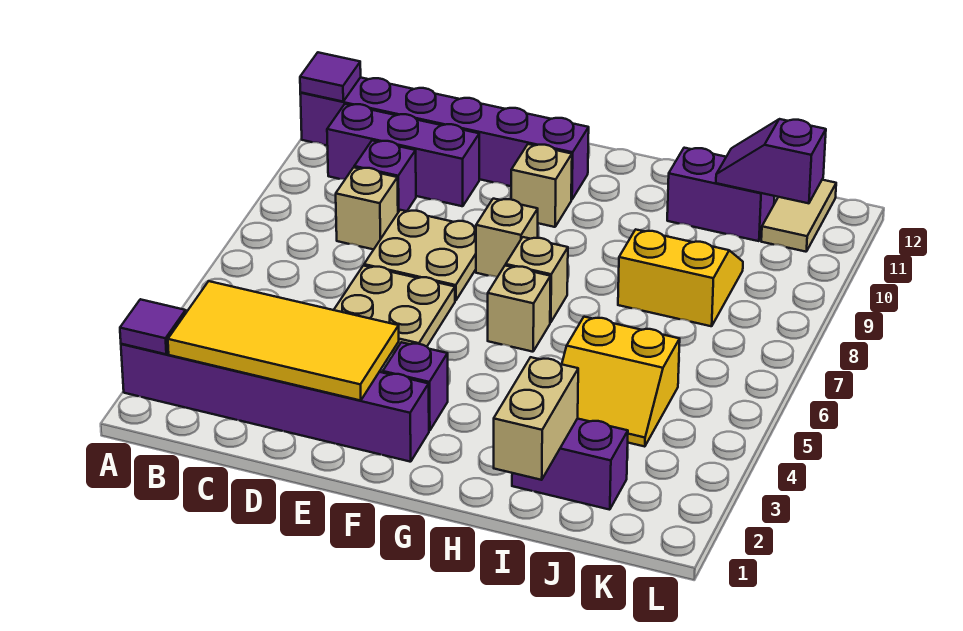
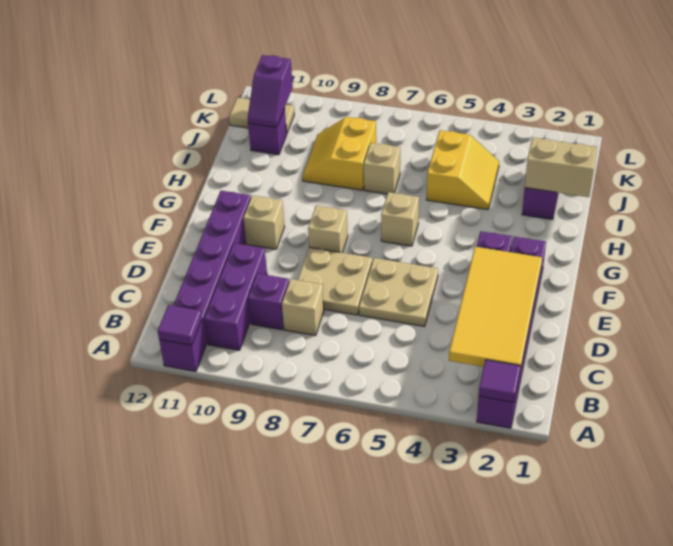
tan brick G7 level 1 -> tan brick I7 level 1
purple brick I11:J11 level 1 -> purple brick J11 level 1

